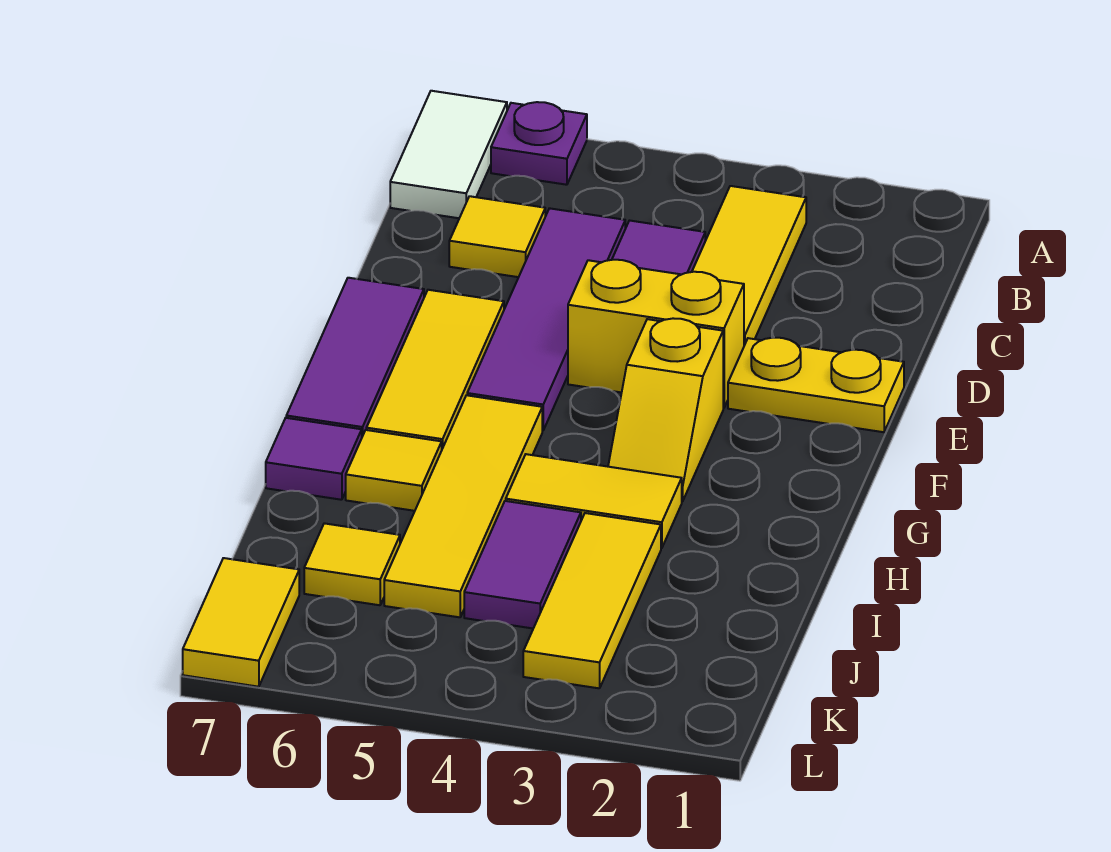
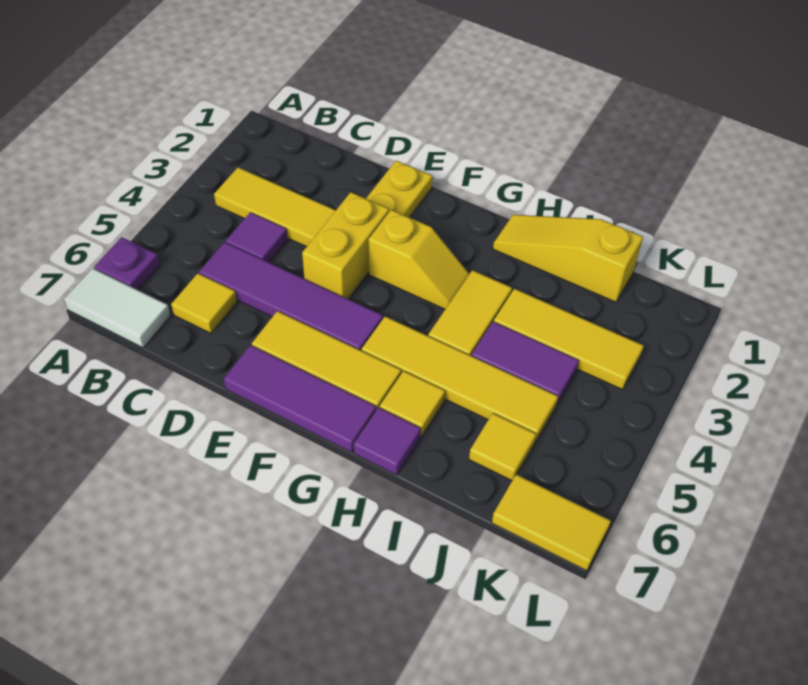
none -> yellow slope H1:J1 level 1 top J

